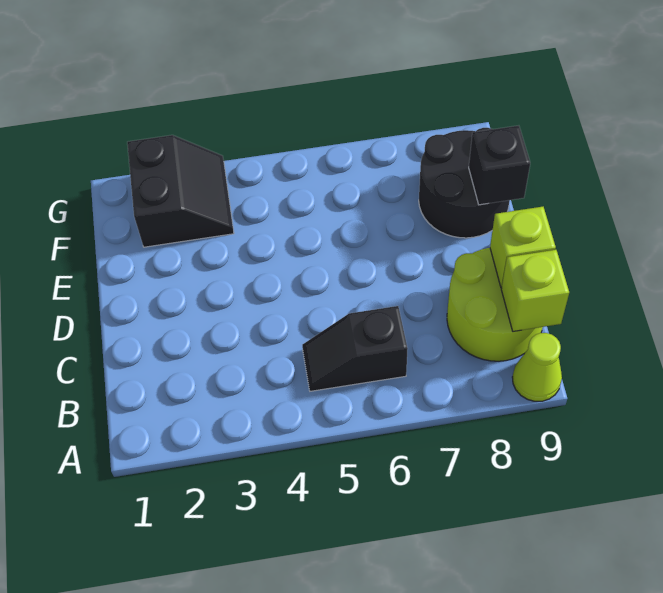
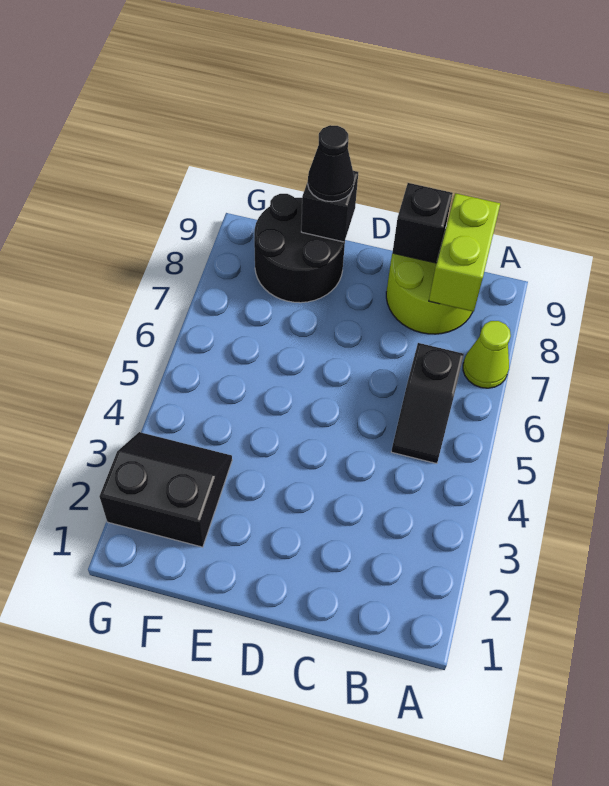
lime cone A9 level 1 -> lime cone A7 level 1
lime brick B9 level 2 -> lime brick B8:B9 level 2
lime brick C9 level 2 -> black brick C9 level 2
none -> black cone E9 level 3

